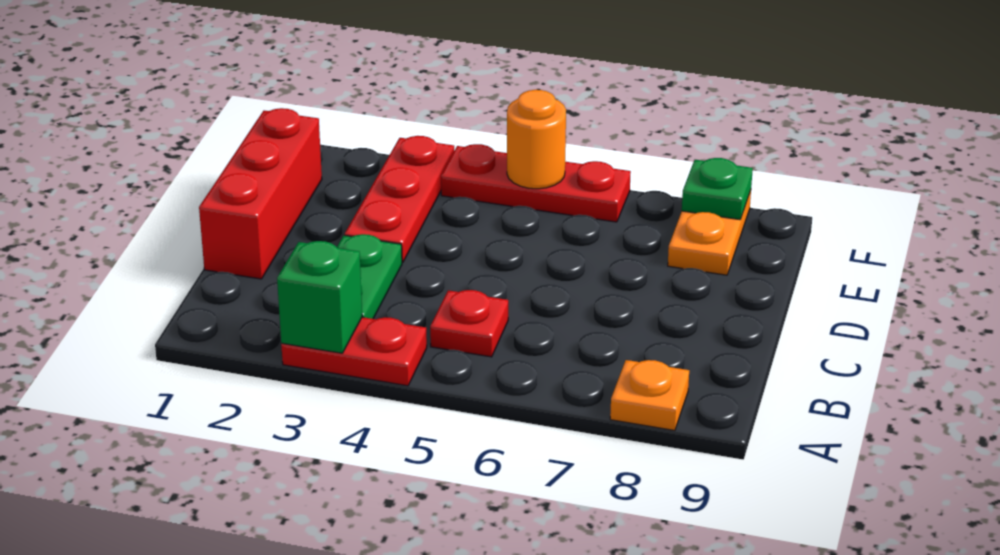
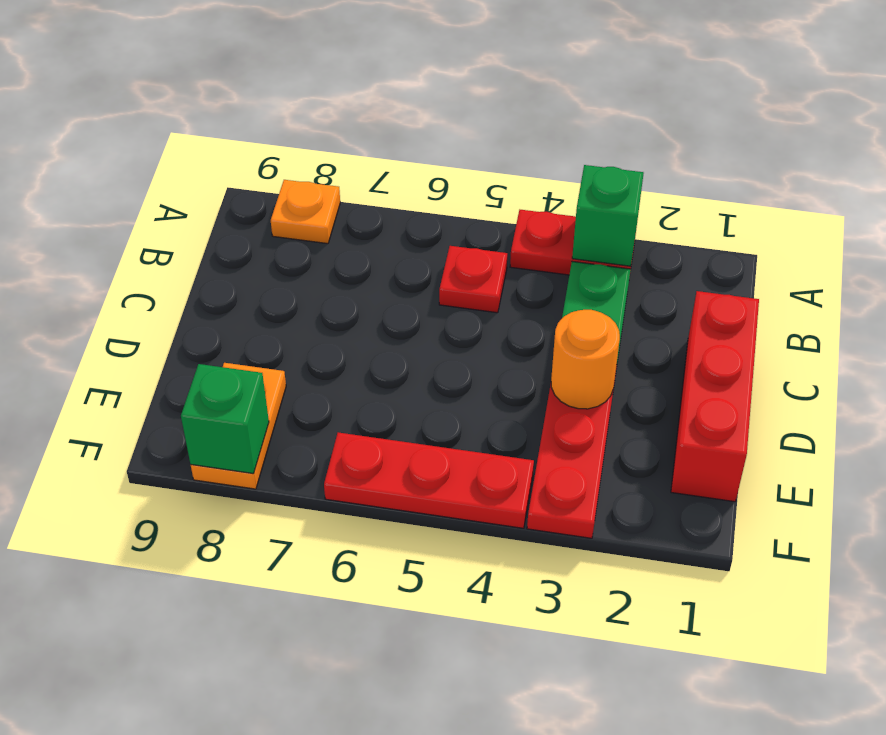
orange round brick F5 level 2 -> orange round brick D3 level 2
green plate F8 level 2 -> green brick F8 level 2

